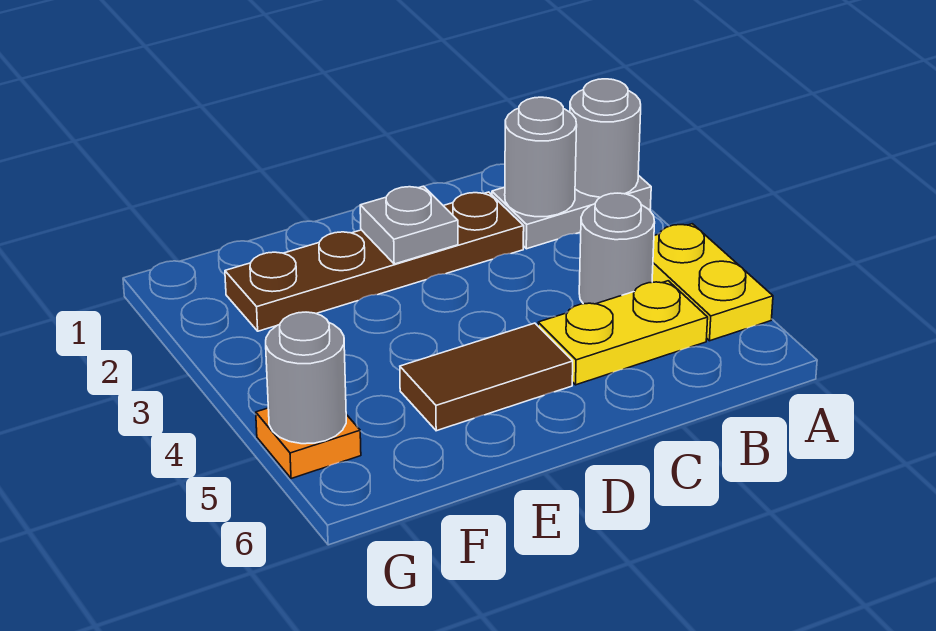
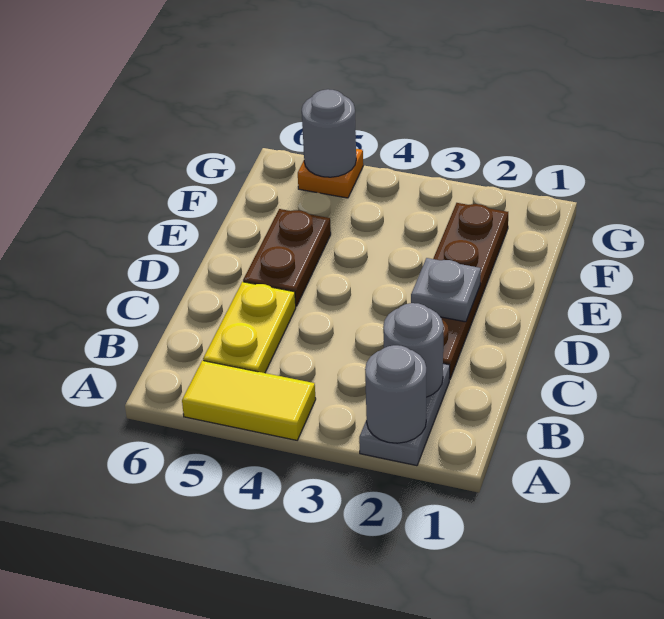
yellow plate A4:A5 level 1 -> yellow tile A4:A5 level 1
grey round brick B4 level 1 -> none
brown tile D5:E5 level 1 -> brown plate D5:E5 level 1

